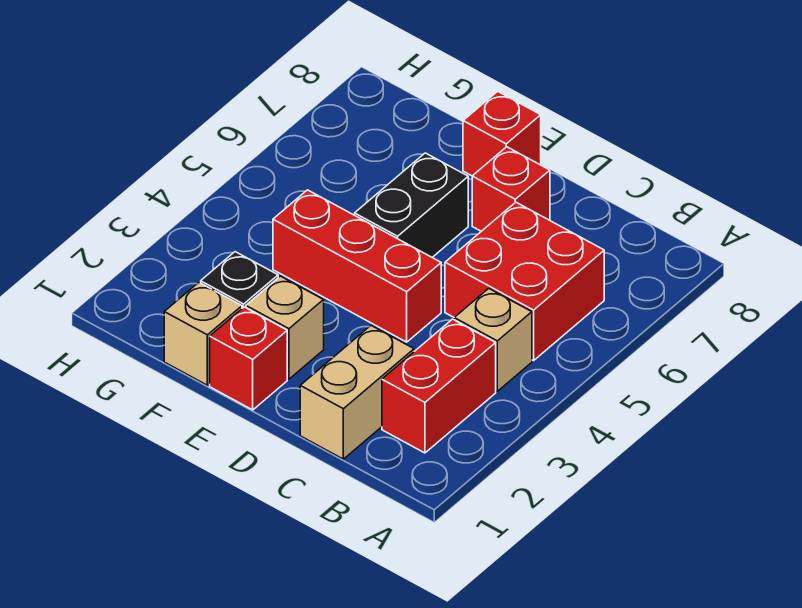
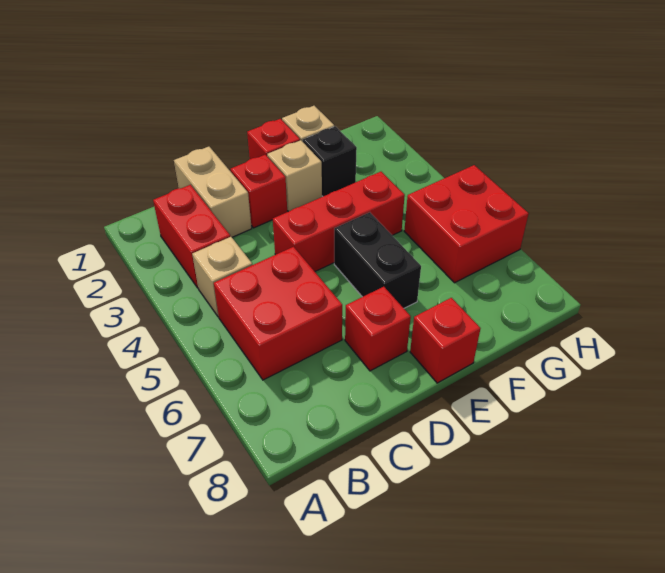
none -> red brick D2 level 1
none -> red brick G5:H6 level 1

